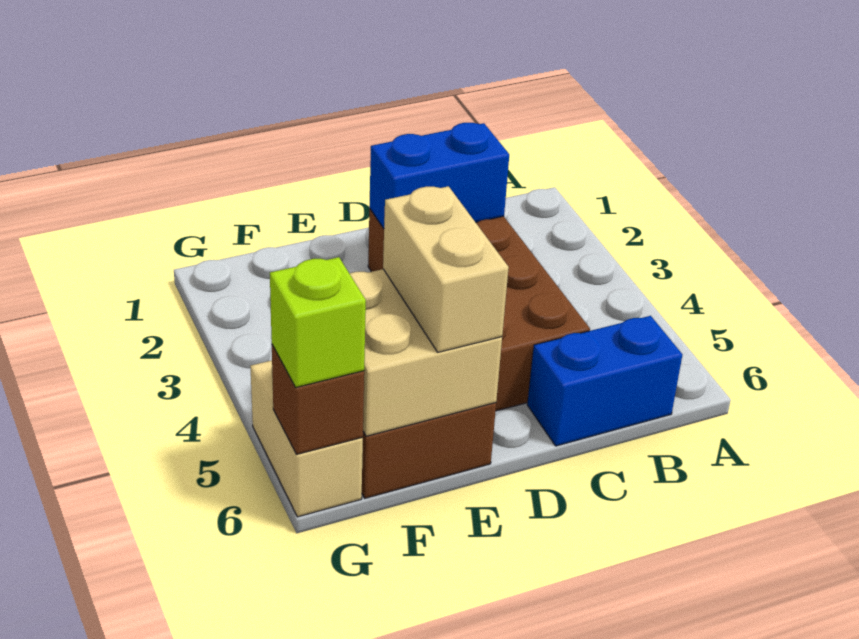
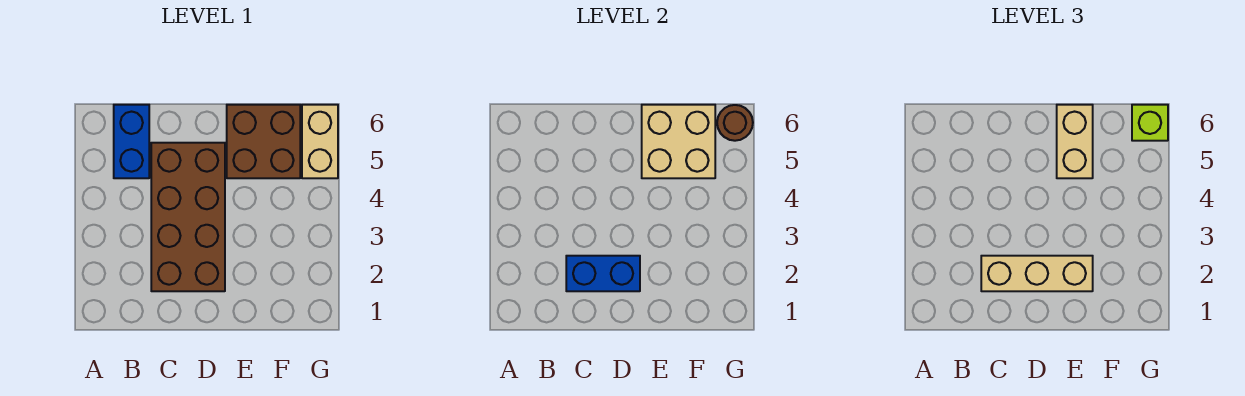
blue brick B6:C6 level 1 -> blue brick B5:B6 level 1
none -> tan brick C2:E2 level 3
brown brick G6 level 2 -> brown round brick G6 level 2

